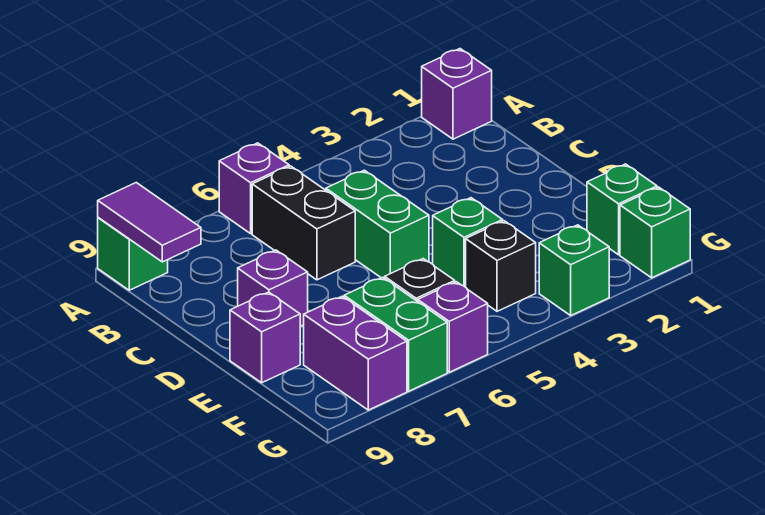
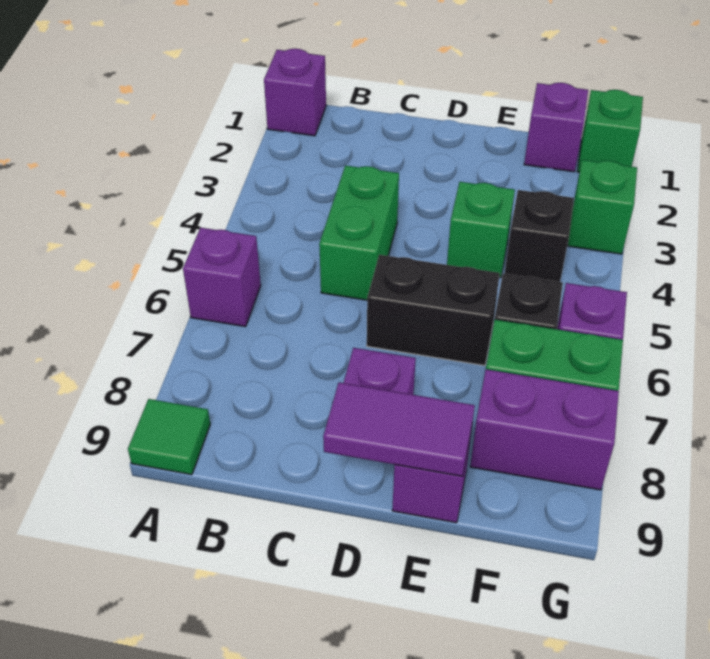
green brick A9 level 1 -> green tile A9 level 1
purple tile A9:B9 level 2 -> purple tile D9:E9 level 2
black brick B6:C6 level 1 -> black brick D6:E6 level 1
green brick C5:D5 level 1 -> green brick C4:C5 level 1
green brick F1 level 1 -> purple brick F1 level 1

